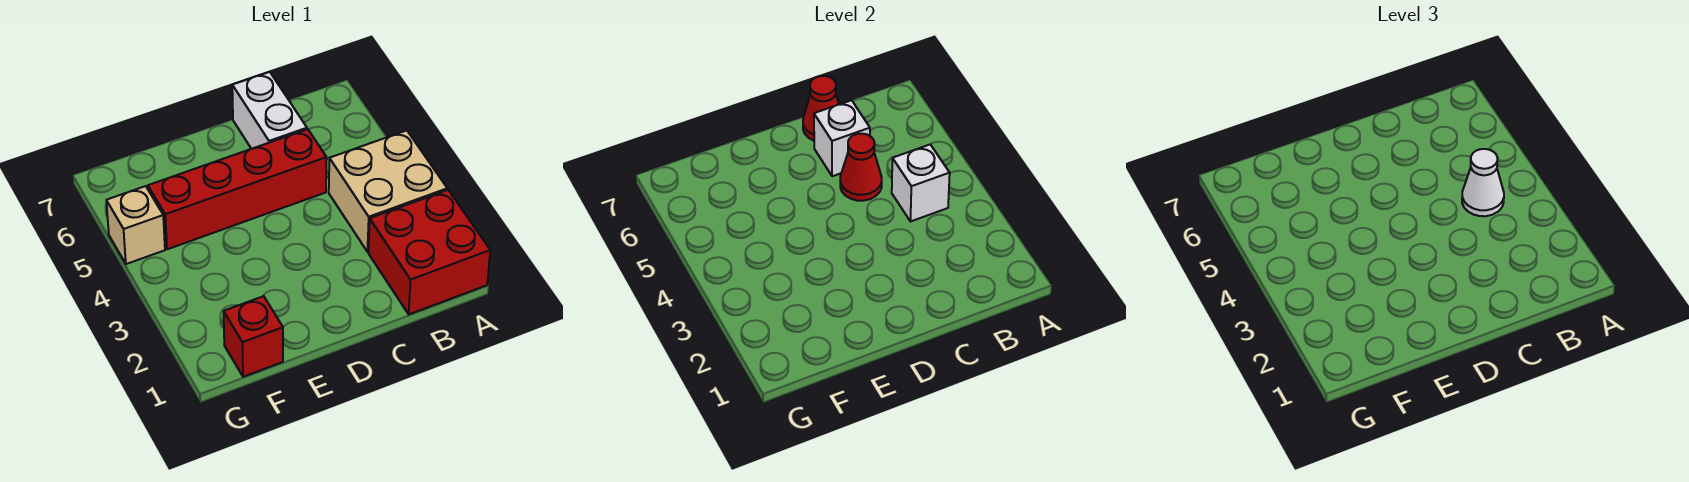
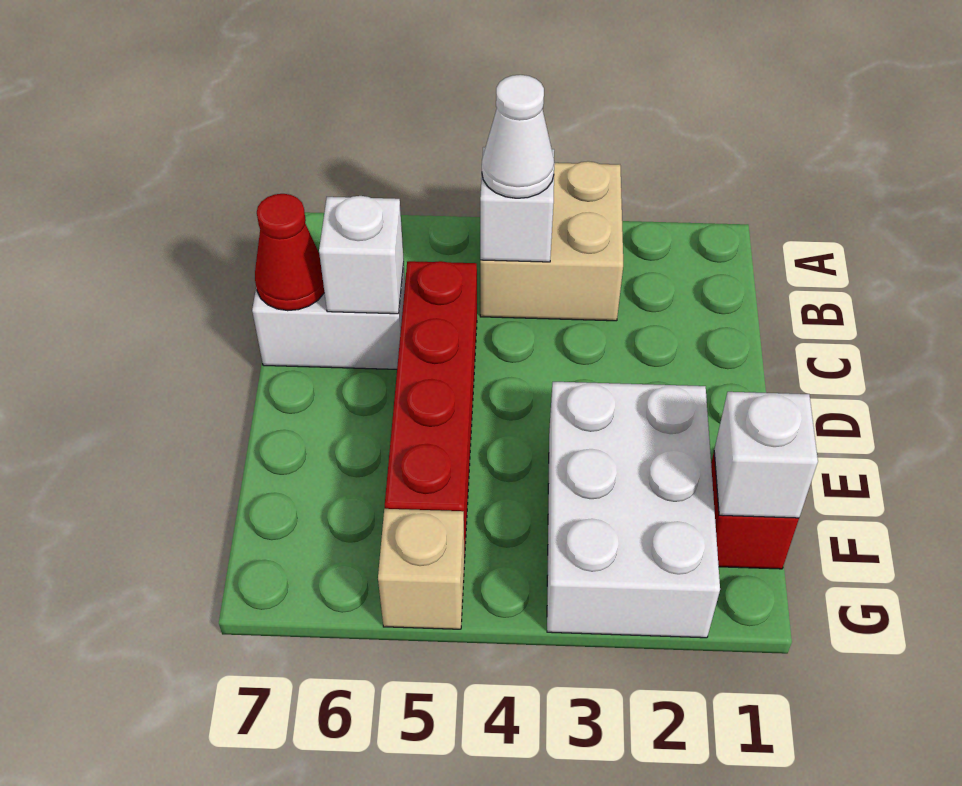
red brick A1:B2 level 1 -> none
red cone C5 level 2 -> none
none -> white brick E2:G3 level 1
none -> white brick F1 level 2

